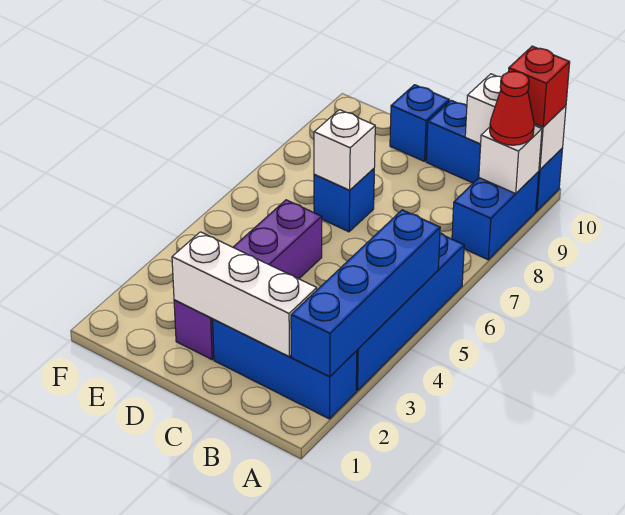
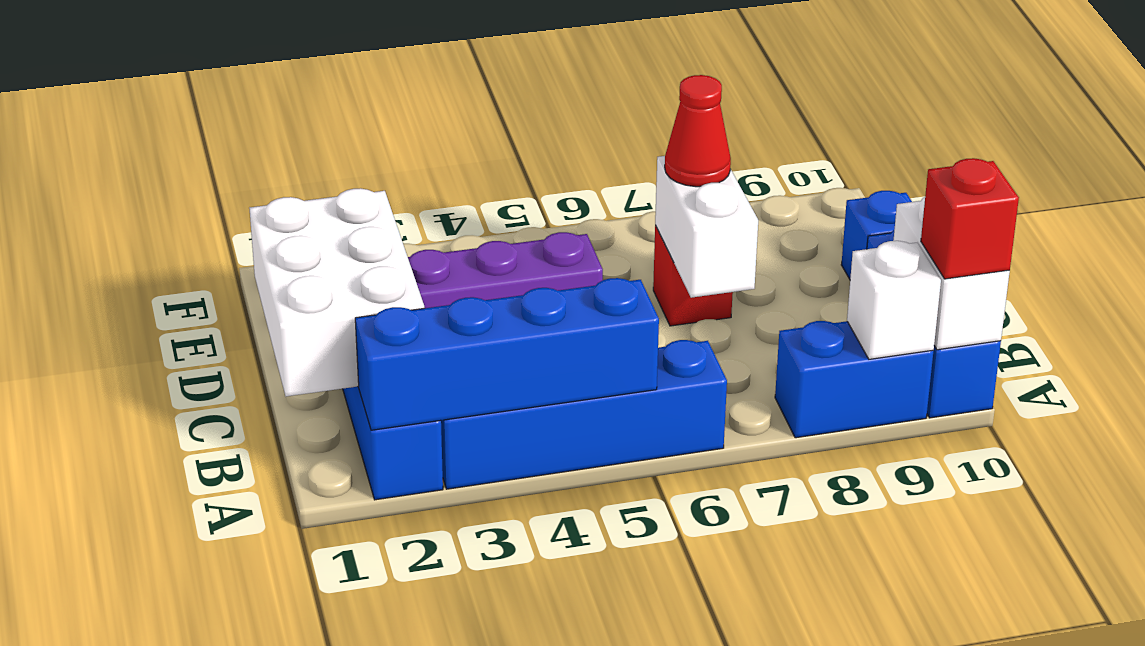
red cone A9 level 3 -> red cone D7 level 3
white brick B2:D2 level 2 -> white brick B1:D2 level 2
blue brick D7 level 1 -> red brick D7 level 1
white brick D7 level 2 -> white brick C7:D7 level 2

